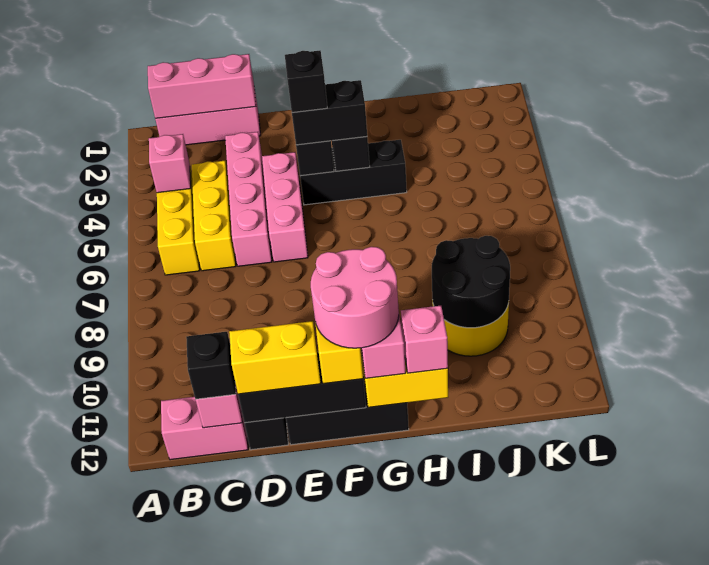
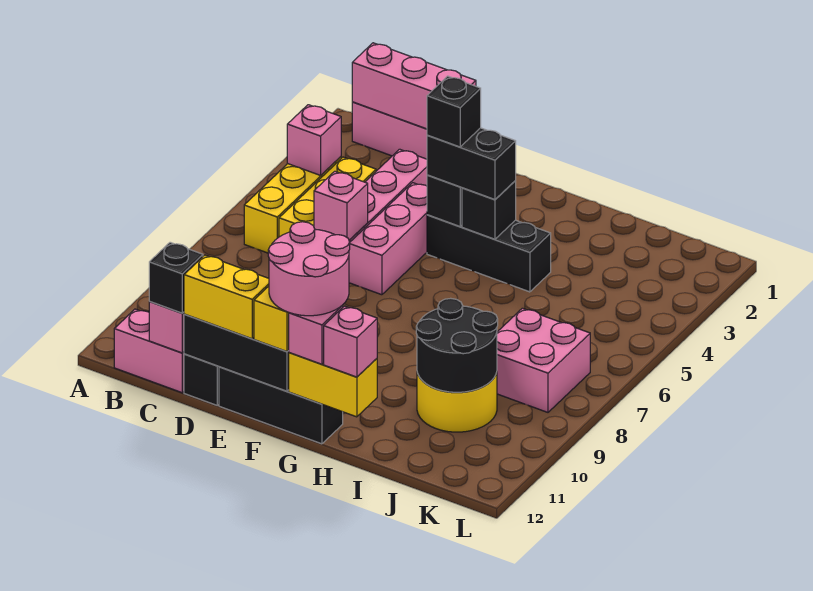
none -> pink brick D6 level 2
none -> pink brick J7:K8 level 1

